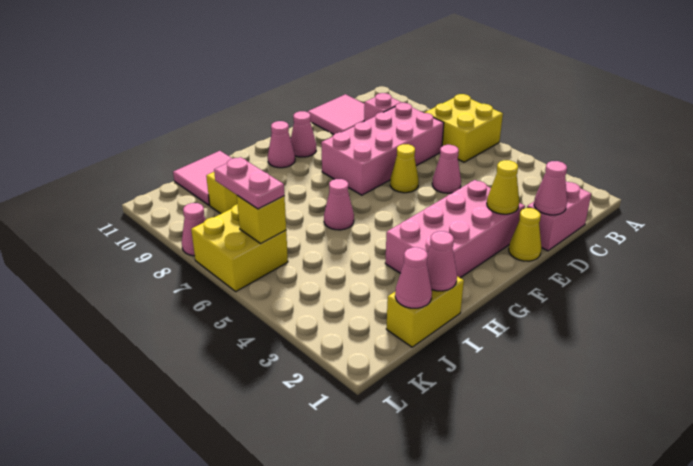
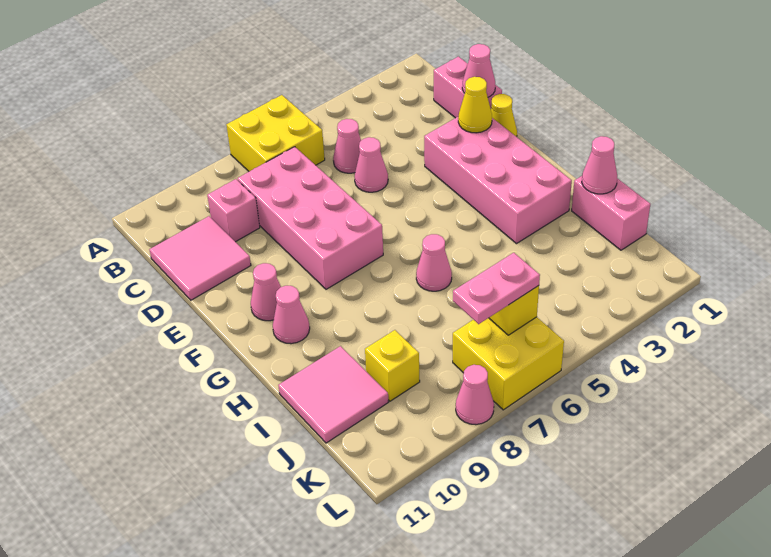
yellow cone E6 level 1 -> none
yellow brick I1:J1 level 1 -> pink brick I1:J1 level 1
pink cone J1 level 2 -> pink cone C5 level 1

